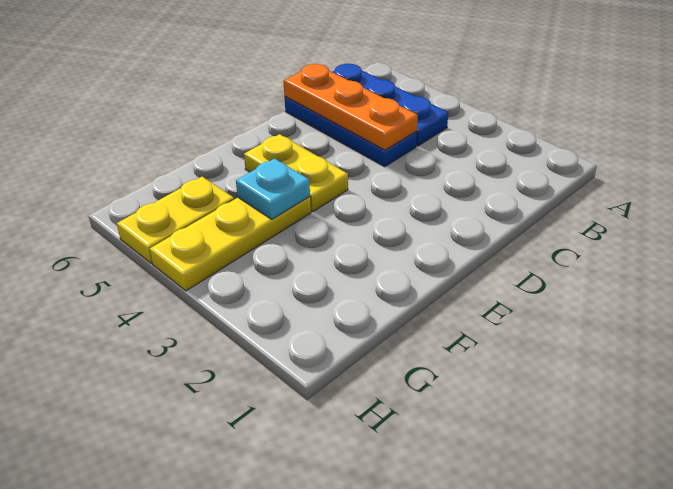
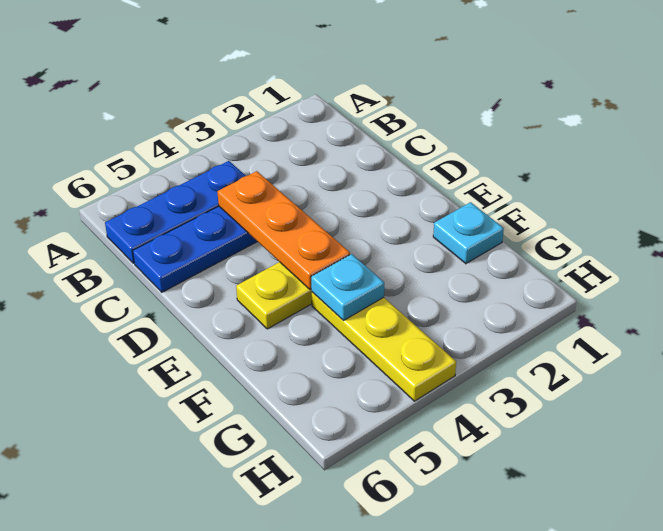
orange plate C4:C6 level 2 -> orange plate C4:E4 level 2
none -> cyan plate F1 level 1
yellow plate G5:H5 level 1 -> none

